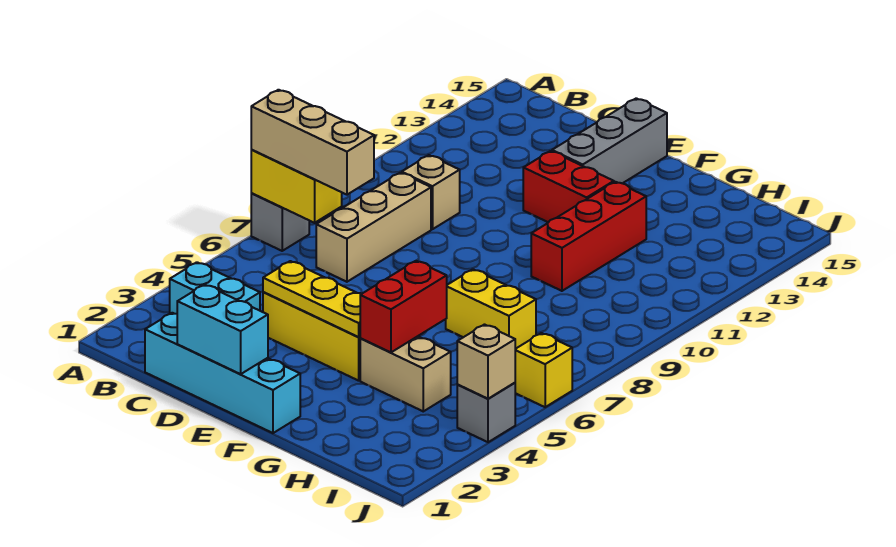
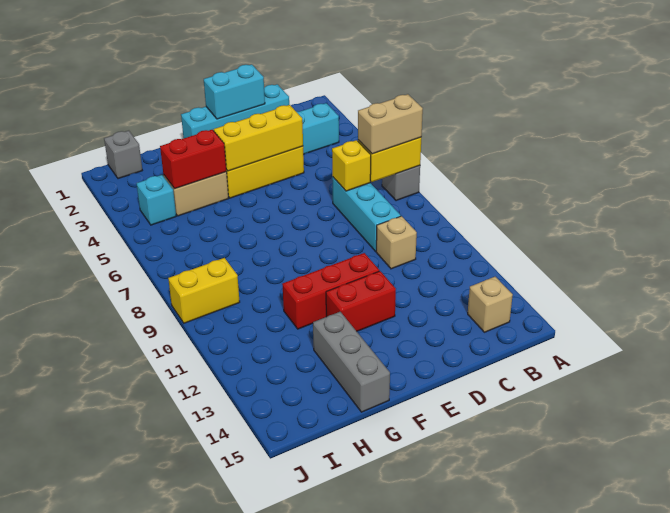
tan brick A7:C7 level 3 -> tan brick A7:B7 level 3
tan brick C7:C9 level 1 -> cyan brick C7:C9 level 1
yellow plate D4:F4 level 2 -> yellow brick D4:F4 level 2
grey brick E13:E15 level 1 -> grey brick G13:G15 level 1
red brick G4:G5 level 2 -> red brick G4:H4 level 2
yellow brick G7:H7 level 1 -> yellow brick I9:J9 level 1
red brick G10:G12 level 1 -> red brick E11:G11 level 1
none -> cyan brick I4 level 1
grey brick J4 level 1 -> grey brick I1 level 1
tan brick J4 level 2 -> tan brick B14 level 1
yellow brick J6 level 1 -> yellow brick C7 level 2

